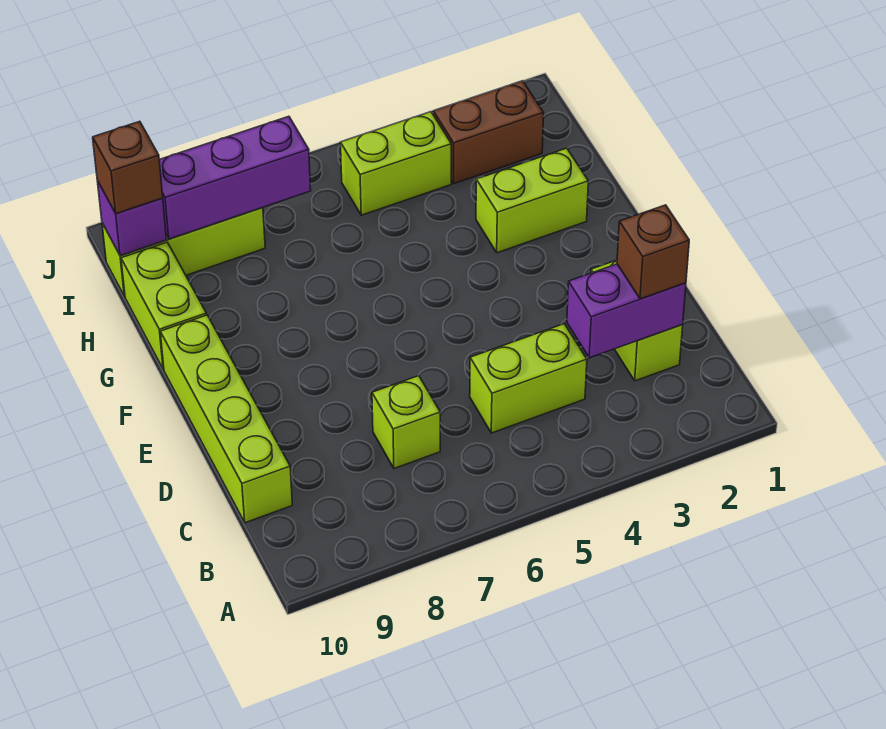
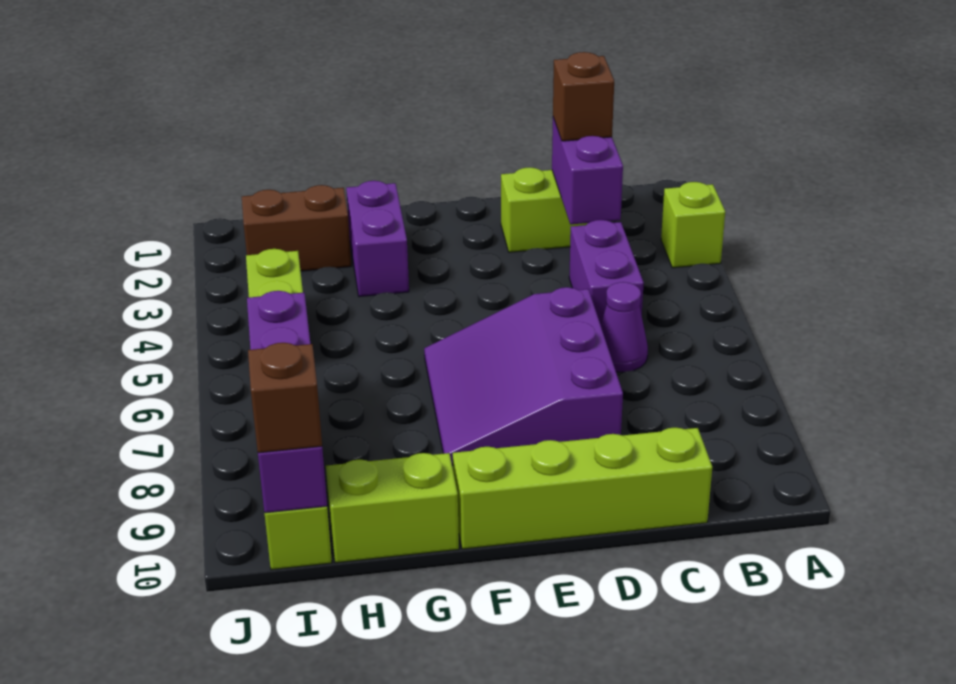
lime brick C4:C5 level 1 -> purple brick C4:C5 level 1
none -> purple cone C6 level 1
lime brick C7 level 1 -> lime brick A3 level 1
none -> purple slope D6:F8 level 1 top D
lime brick G2:G3 level 1 -> purple brick G2:G3 level 1
brown brick I2:I3 level 1 -> brown brick H2:I2 level 1

